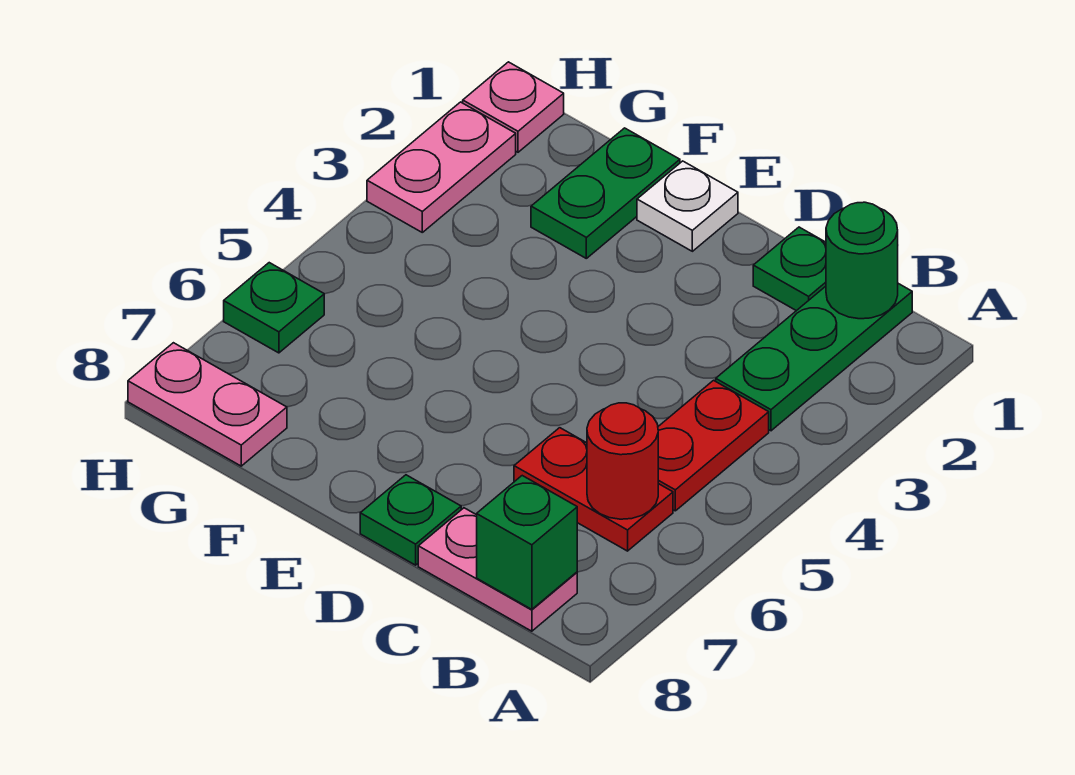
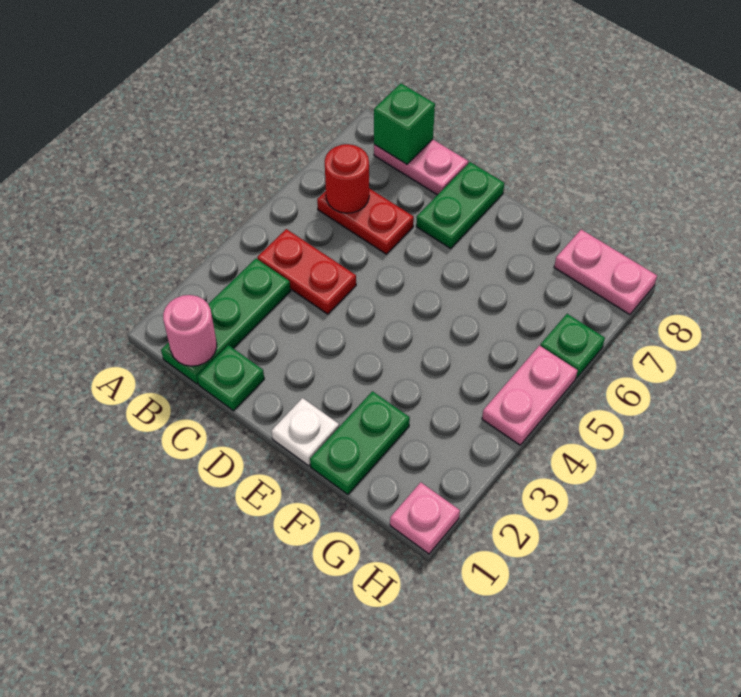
green round brick B1 level 2 -> pink round brick B1 level 2
red plate B4:B5 level 1 -> red plate B4:C4 level 1
green plate D8 level 1 -> green plate D7:D8 level 1
pink plate H2:H3 level 1 -> pink plate H4:H5 level 1

